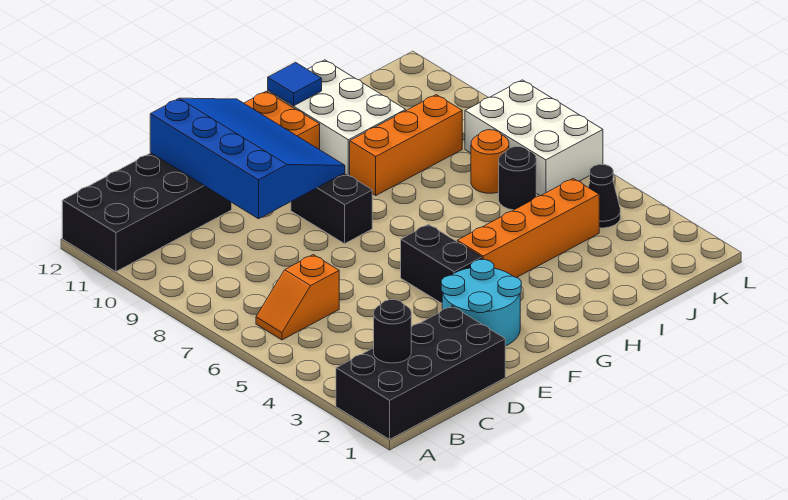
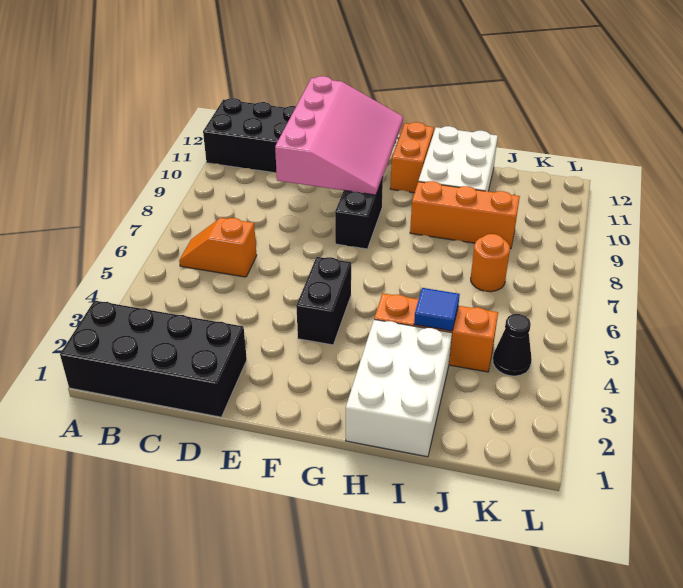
black round brick B2 level 2 -> none
blue slope D9:F12 level 2 top D -> pink slope D9:F12 level 2 top D
cyan round brick E2:F3 level 1 -> none
orange brick G4:J4 level 1 -> orange brick H4:J4 level 1
blue tile H12 level 2 -> blue tile I4 level 2
black round brick J6 level 1 -> none
white brick K6:L8 level 1 -> white brick H1:I3 level 1

